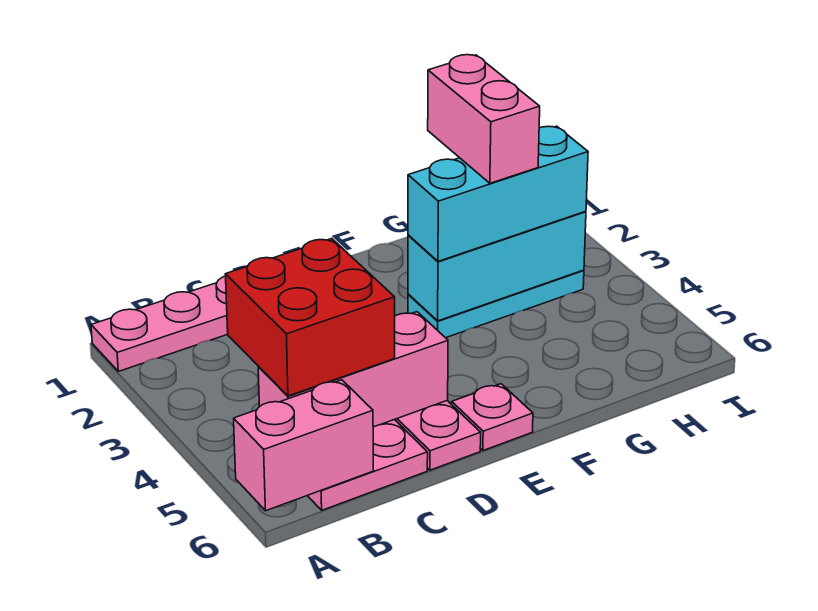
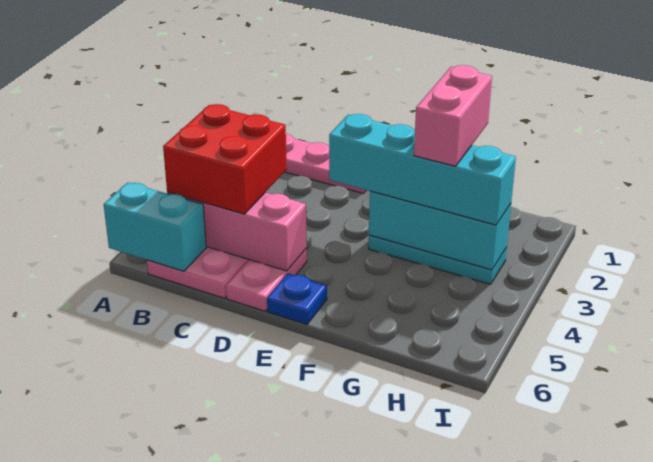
pink brick A6:B6 level 2 -> cyan brick A6:B6 level 2
pink plate E6 level 1 -> blue plate E6 level 1
cyan brick F3:H3 level 3 -> cyan brick E3:H3 level 3

